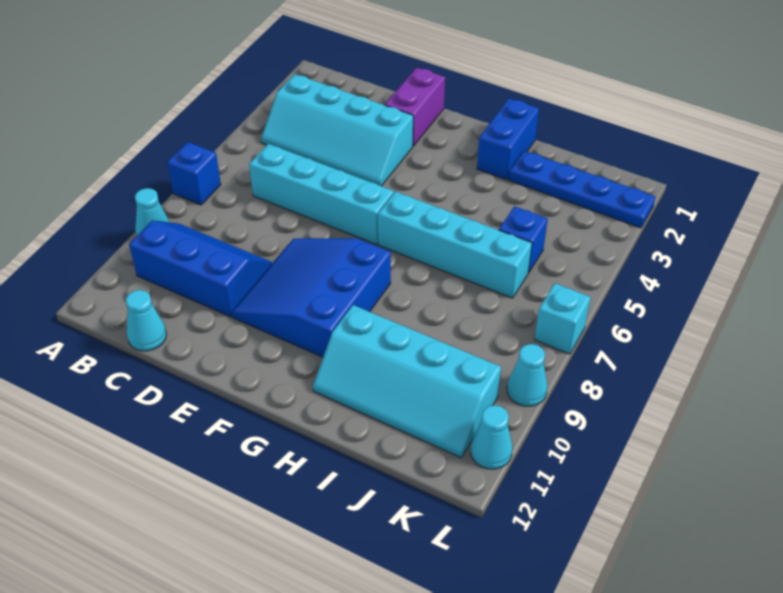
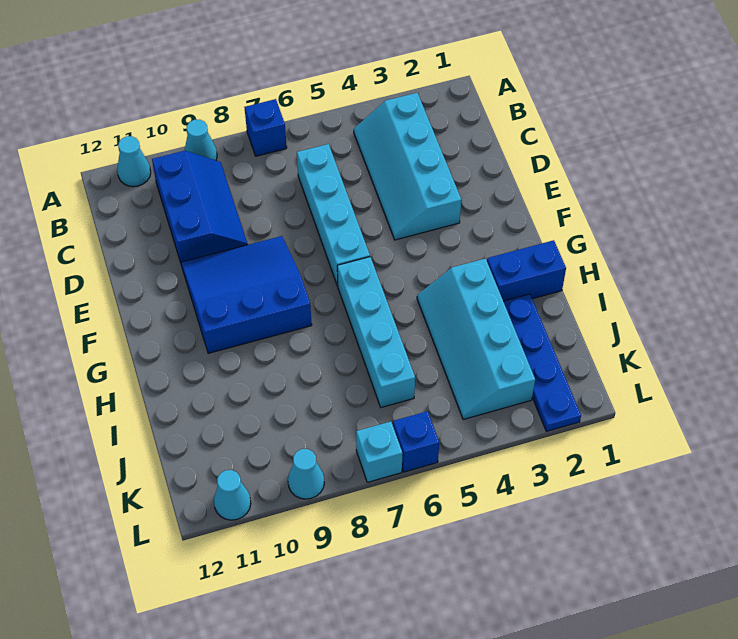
cyan cone C12 level 1 -> cyan cone A11 level 1
purple brick E1:E2 level 1 -> none
cyan slope H10:K11 level 1 top 10 -> cyan slope H3:K4 level 1 top 3
blue brick J5 level 1 -> blue brick L6 level 1

